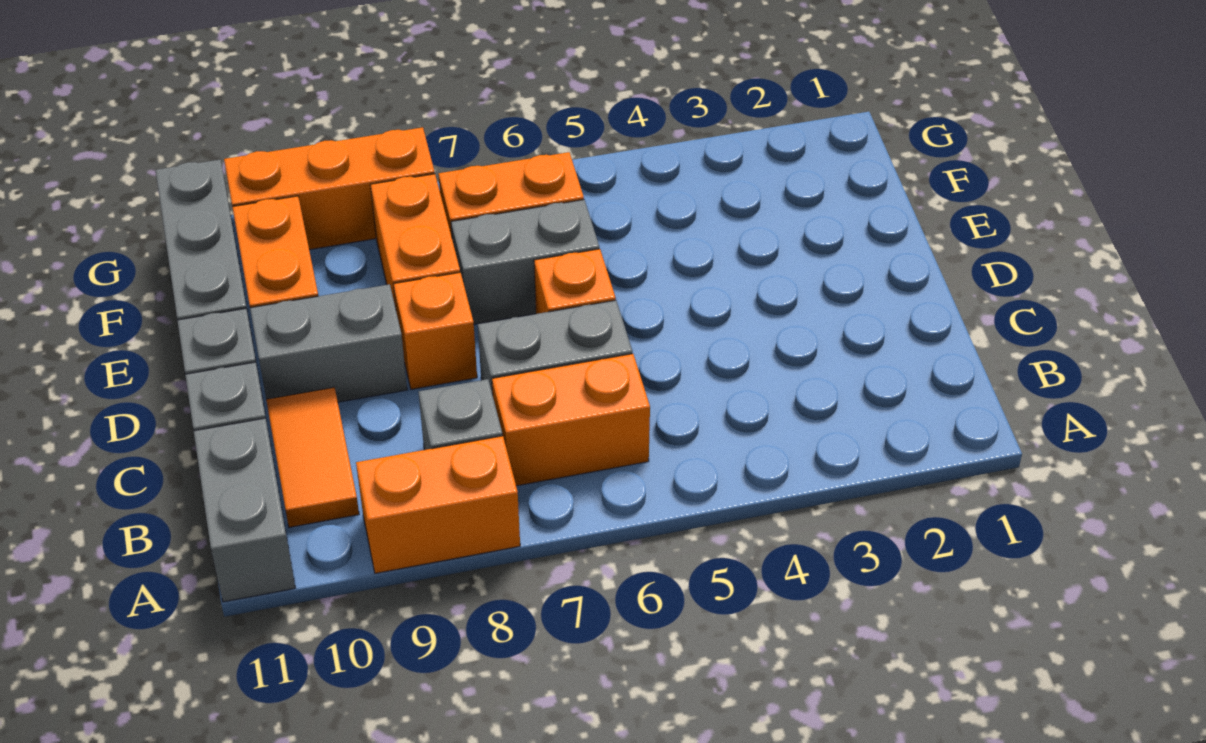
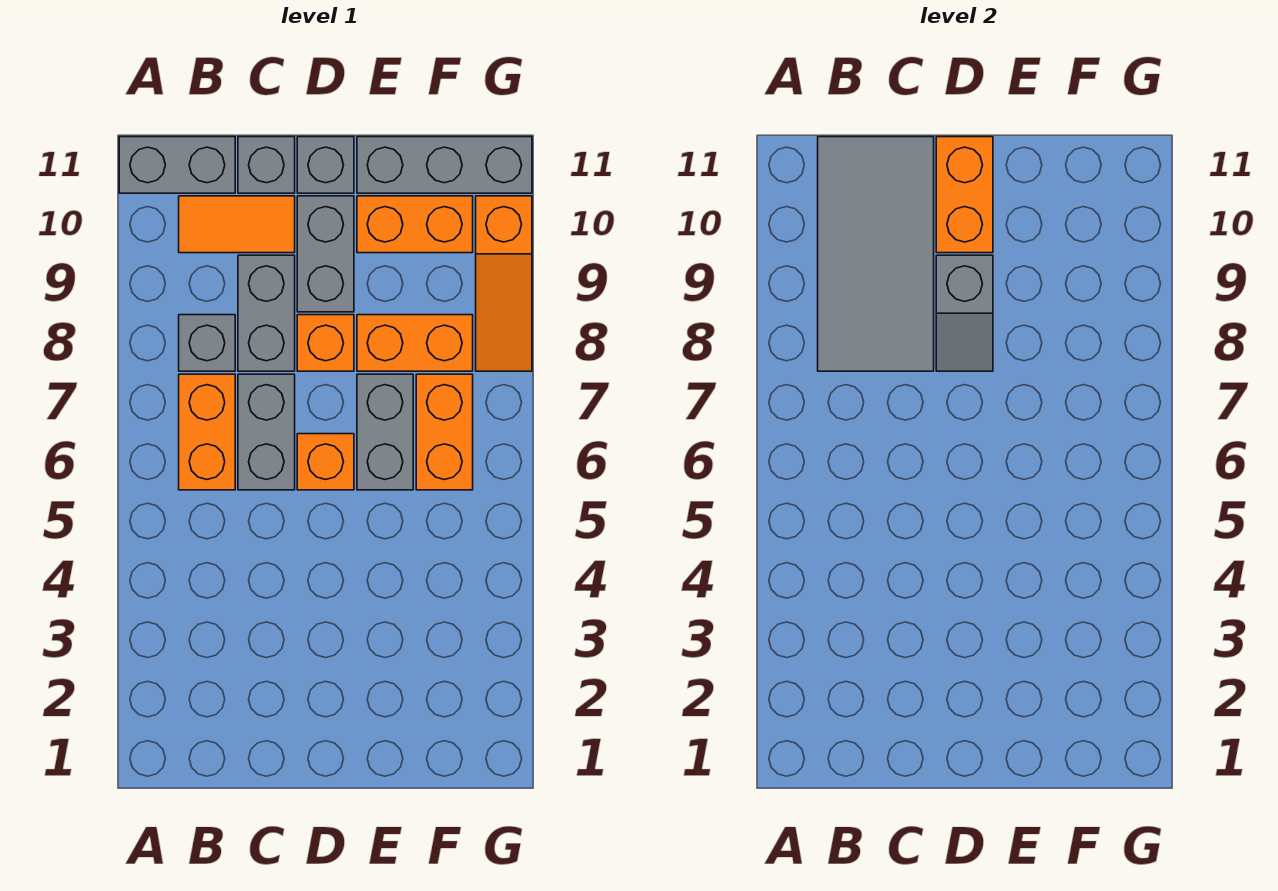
orange brick A8:A9 level 1 -> orange brick D10:D11 level 2
none -> grey tile B8:C11 level 2
none -> grey brick C8:C9 level 1
none -> grey slope D8:D9 level 2 top 9
orange brick G8:G10 level 1 -> orange slope G8:G10 level 1 top 10

